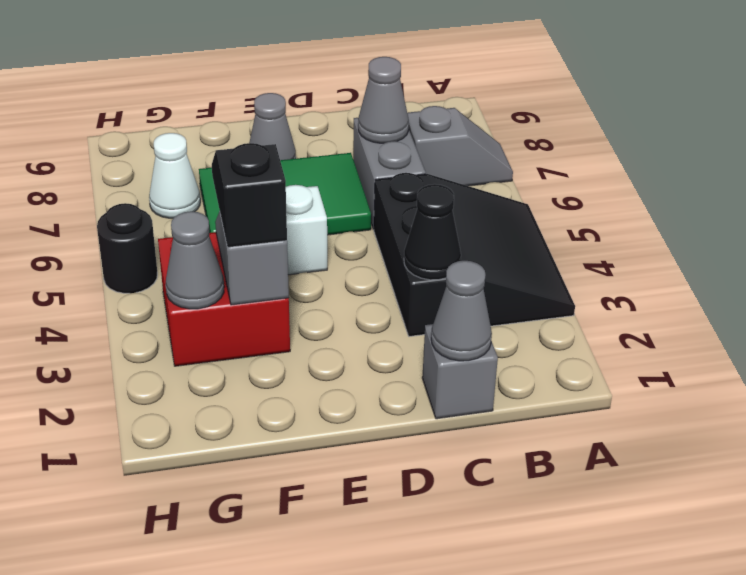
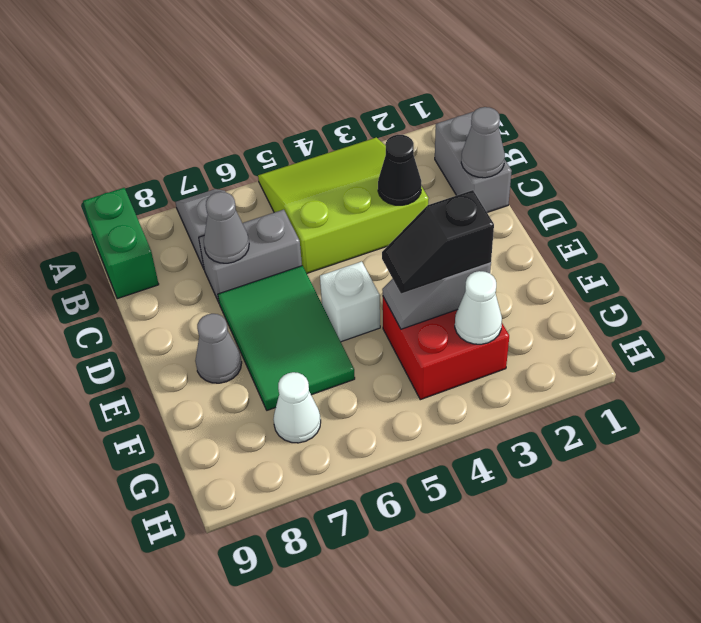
black slope A3:C5 level 1 top C -> lime slope A3:C5 level 1 top C
none -> green brick A9:B9 level 1
grey brick C1 level 1 -> grey brick B1:C1 level 1
grey cone G3 level 2 -> white cone G3 level 2
black round brick H5 level 1 -> none

